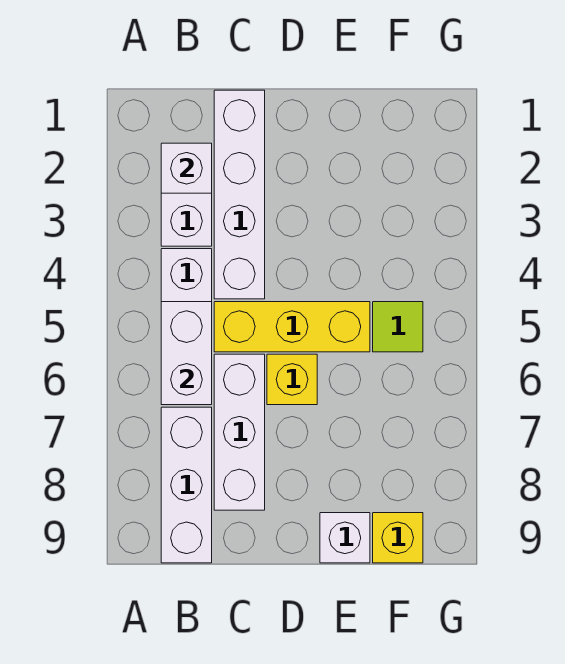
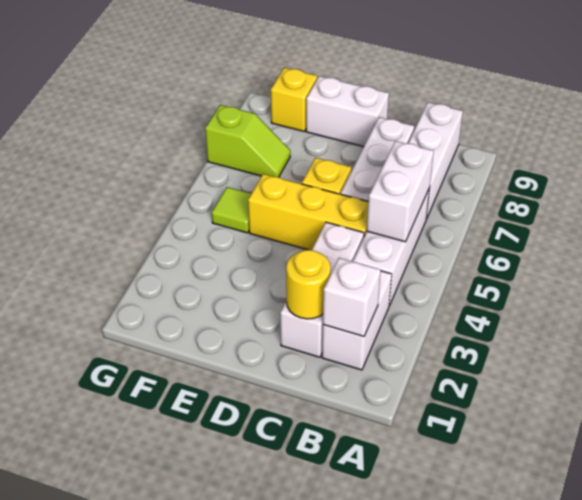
white brick C1:C4 level 1 -> white brick C2:C4 level 1
none -> yellow round brick C2 level 2
white brick E9 level 1 -> white brick D9:E9 level 1
none -> lime slope F7:G7 level 1 top G

